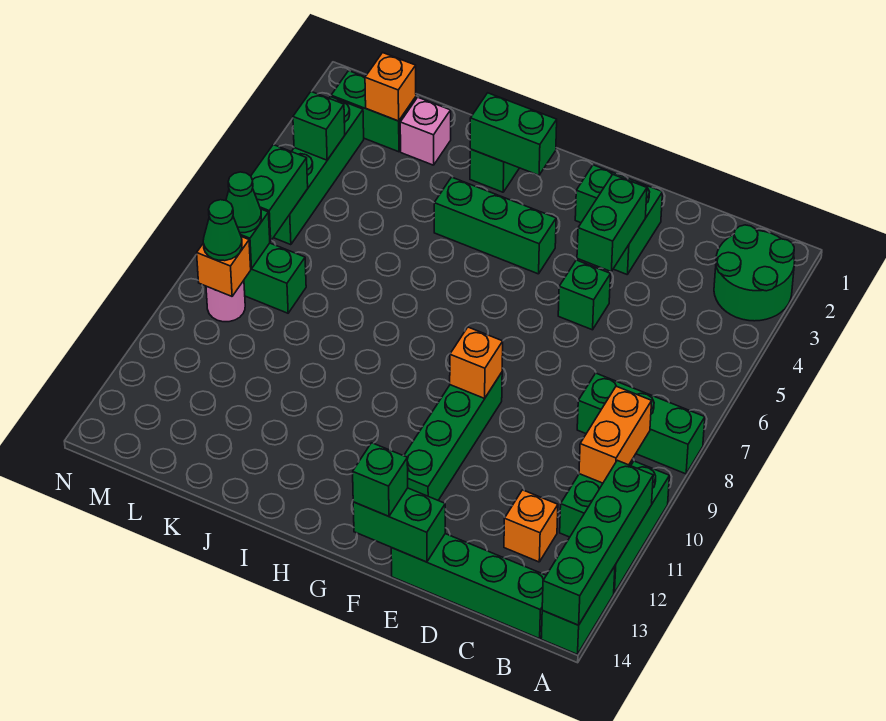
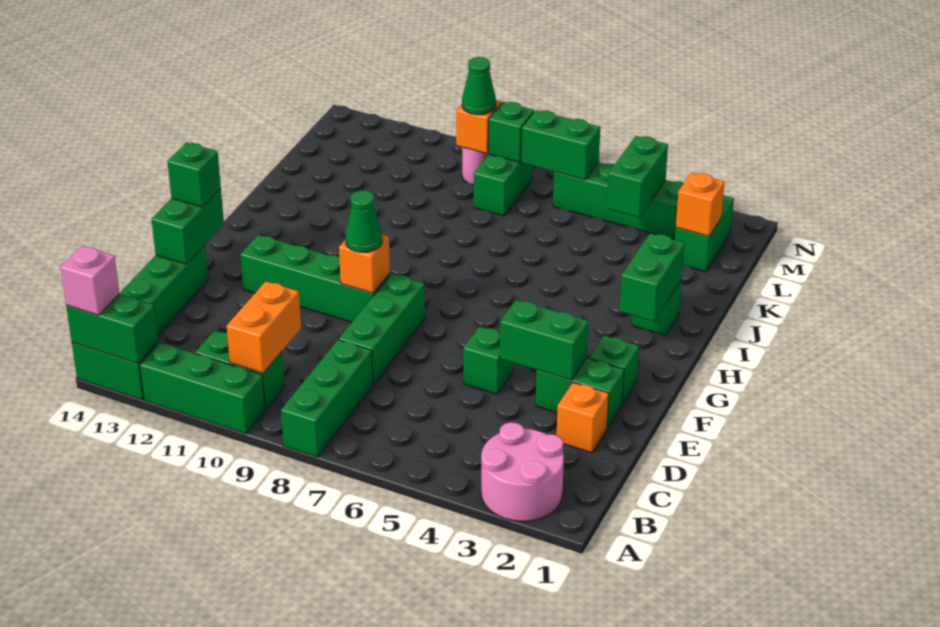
green round brick A2:B3 level 1 -> pink round brick A2:B3 level 1
green brick A11:A14 level 2 -> green brick A13:A14 level 2
orange brick B9:B10 level 2 -> orange brick B10:C10 level 2
orange brick C12 level 1 -> orange brick D2 level 1
green brick G4:I4 level 1 -> green brick D8:F8 level 1
pink brick K2 level 1 -> pink brick A14 level 3
green brick M4 level 2 -> green brick L4:M4 level 2
green cone M8 level 3 -> green cone F9 level 3

